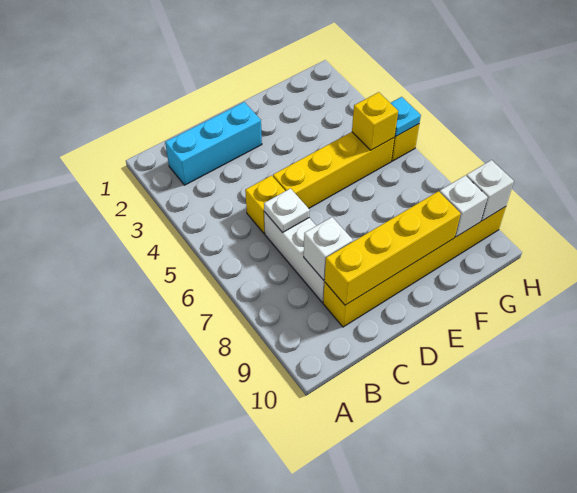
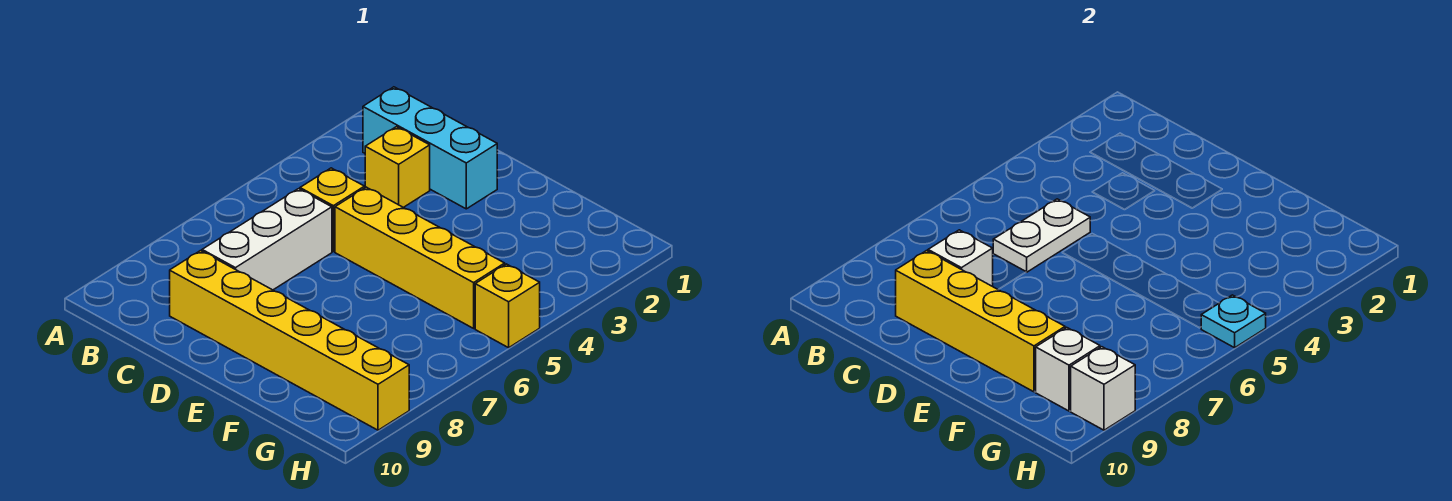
white plate C6 level 2 -> white plate C5:C6 level 2
yellow brick G5 level 2 -> yellow brick C3 level 1

